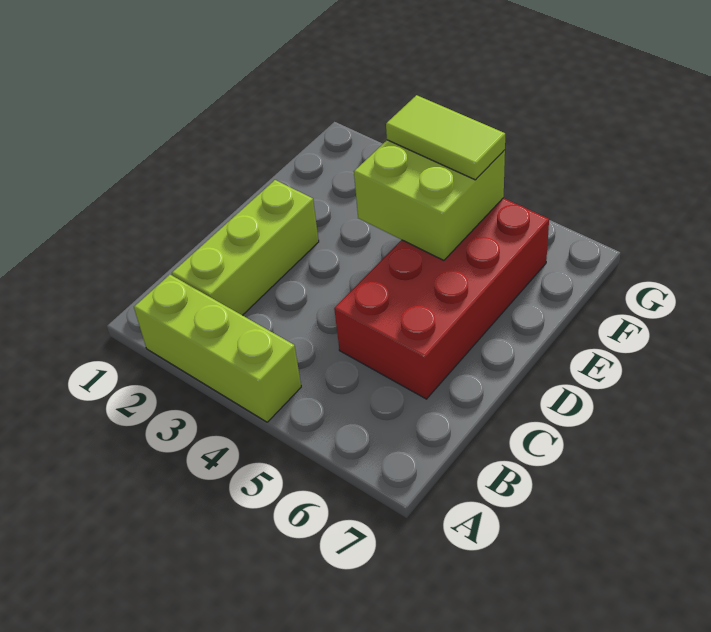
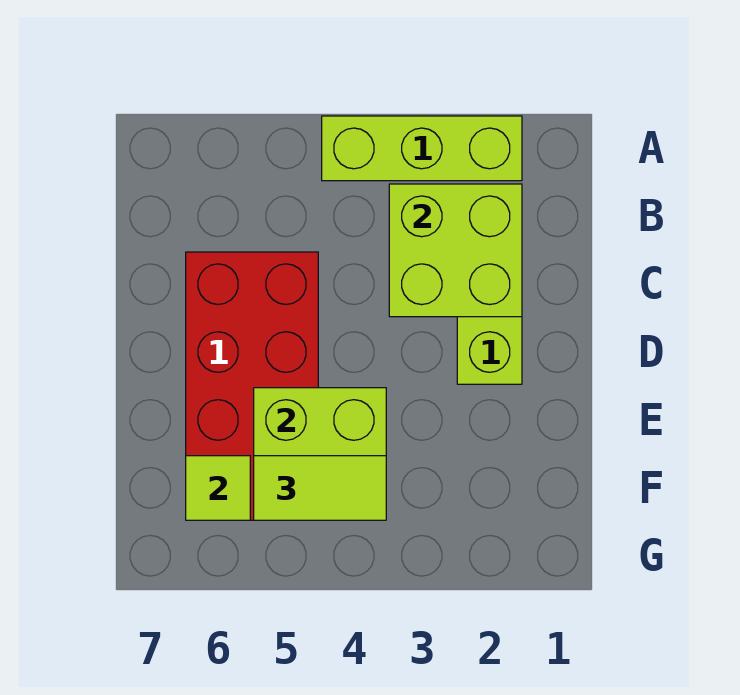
none -> lime brick B2:C3 level 2
none -> lime tile F6 level 2

